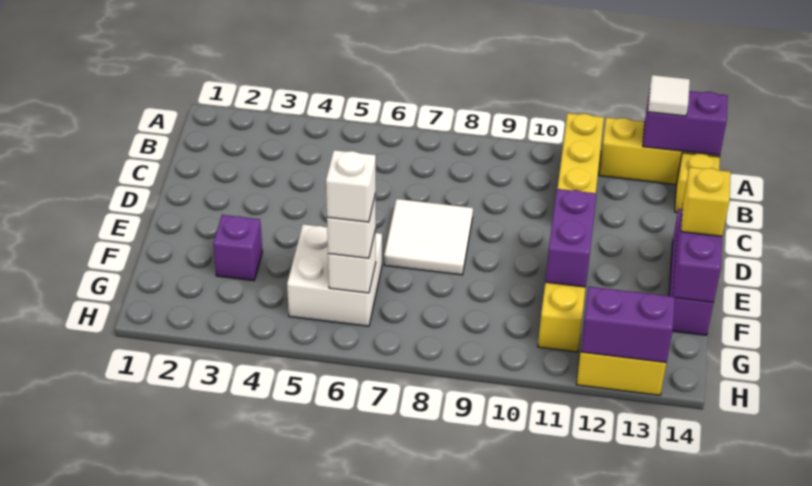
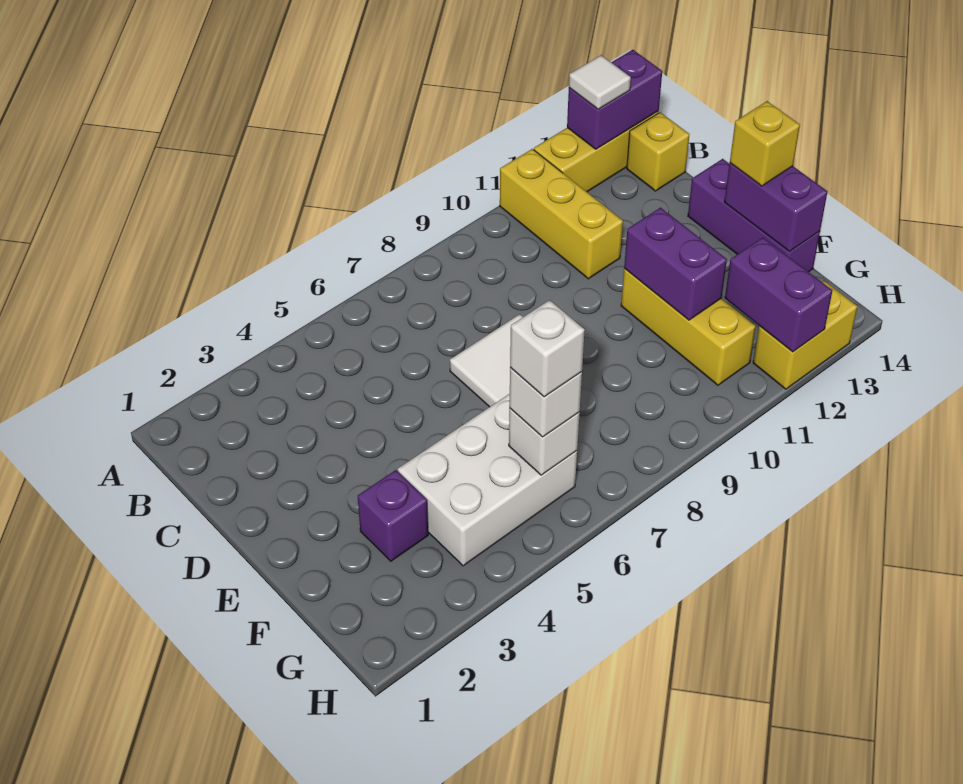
white brick F5:G6 level 1 -> white brick F4:G6 level 1
purple brick H12:H13 level 2 -> purple brick G12:H12 level 2

